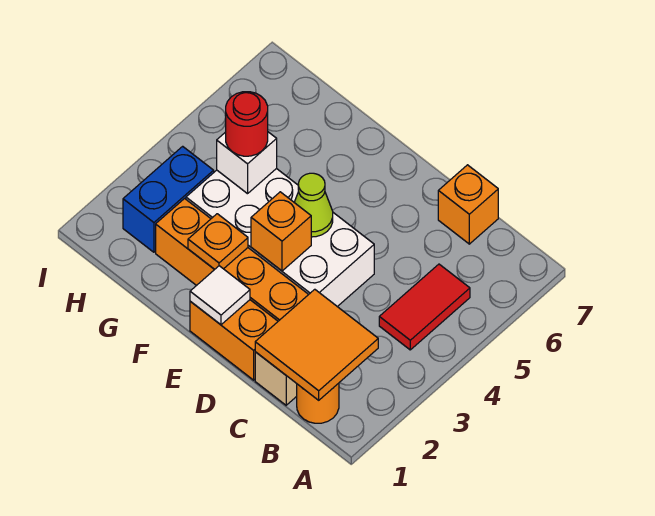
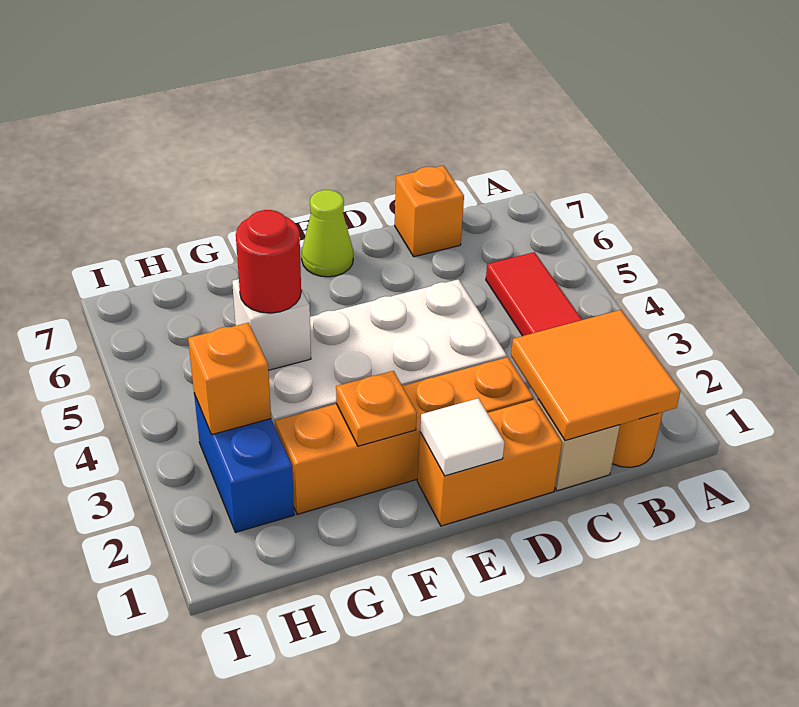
orange brick E3 level 2 -> orange brick H3 level 2
lime cone E4 level 2 -> lime cone E7 level 1

